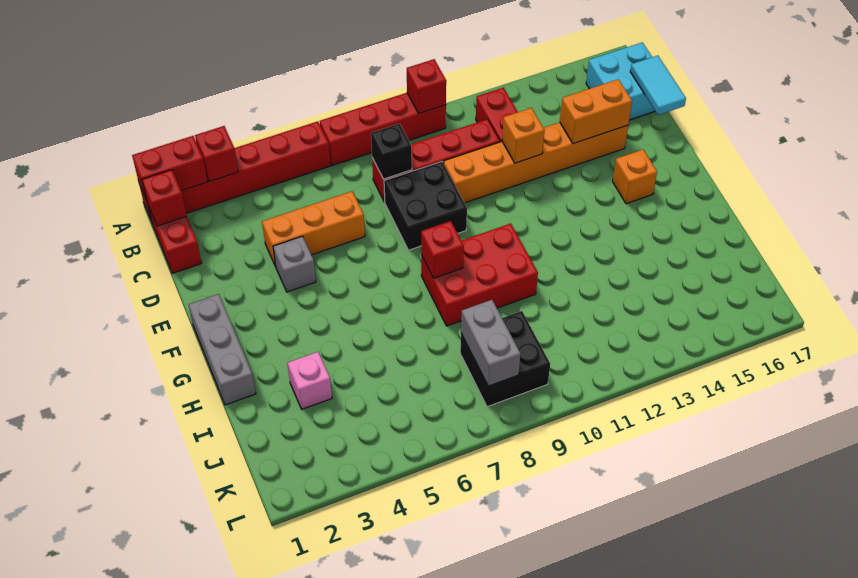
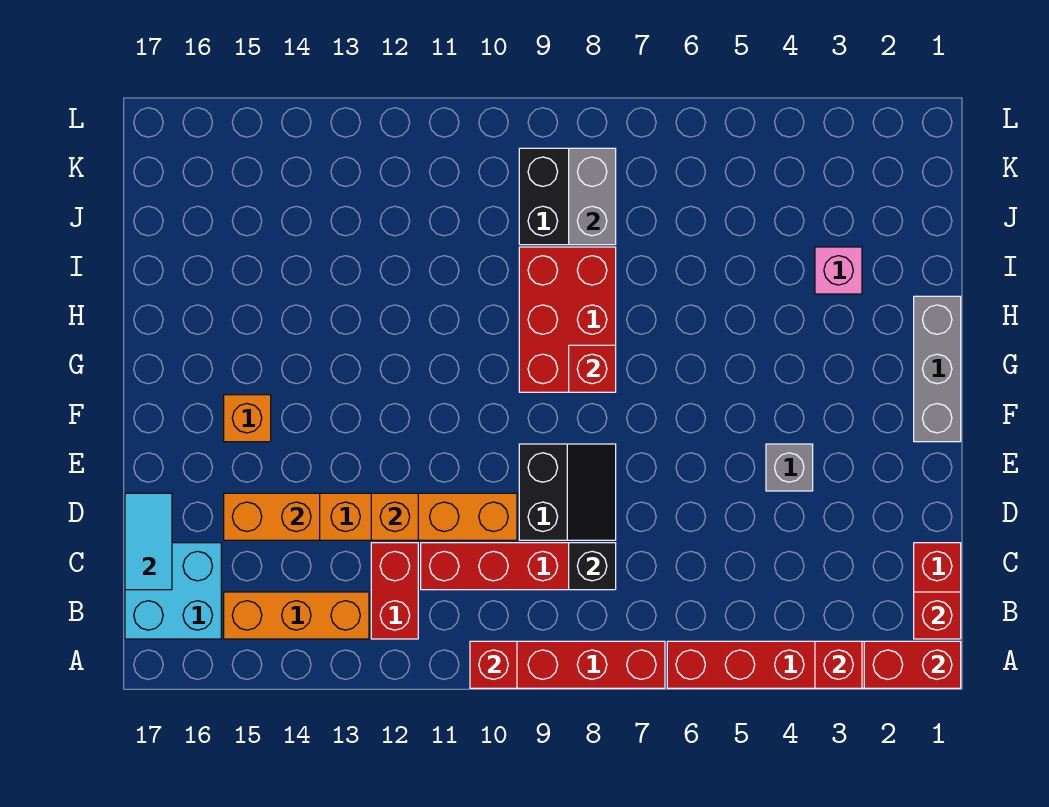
orange brick D4:D6 level 1 -> orange brick B13:B15 level 1
black brick D8:E9 level 1 -> black slope D8:E9 level 1 top 9
red brick G8:H10 level 1 -> red brick G8:I9 level 1

